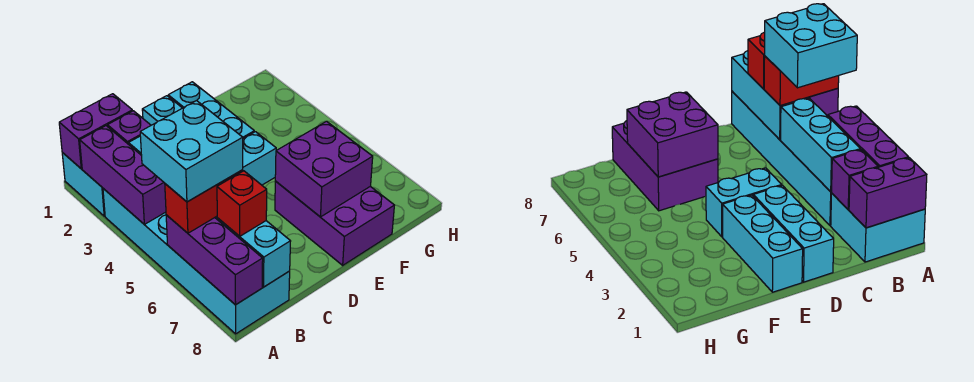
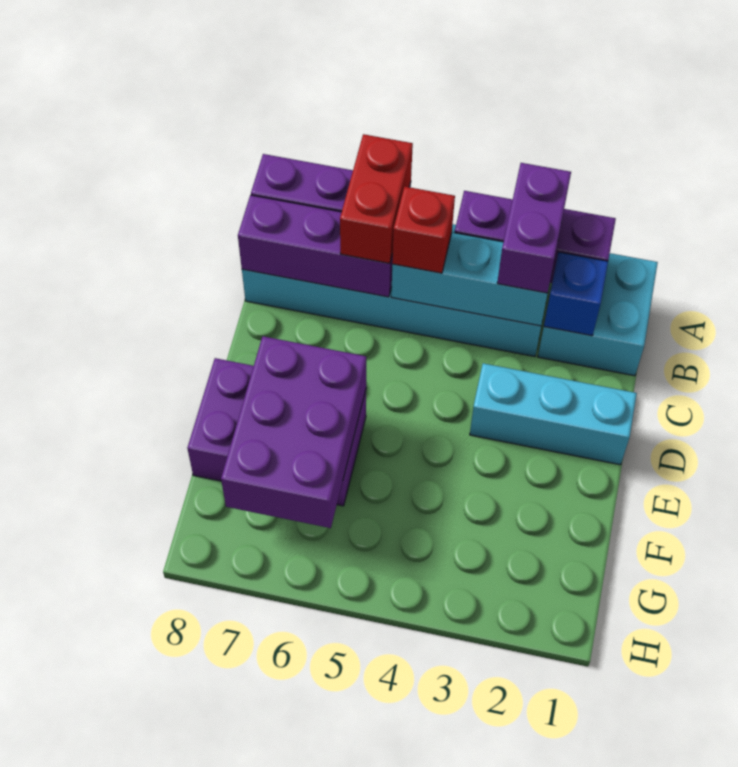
purple brick A1:B1 level 2 -> purple brick A3:B3 level 3
cyan brick A5:B6 level 4 -> none
purple brick B2 level 2 -> blue brick B2 level 2
cyan brick B6:B8 level 2 -> purple brick B6:B8 level 2
red brick B7 level 3 -> red brick B5 level 3
cyan brick D4:E4 level 1 -> none
cyan brick E1:E3 level 1 -> none
purple brick E6:F7 level 2 -> purple brick E6:G7 level 2

